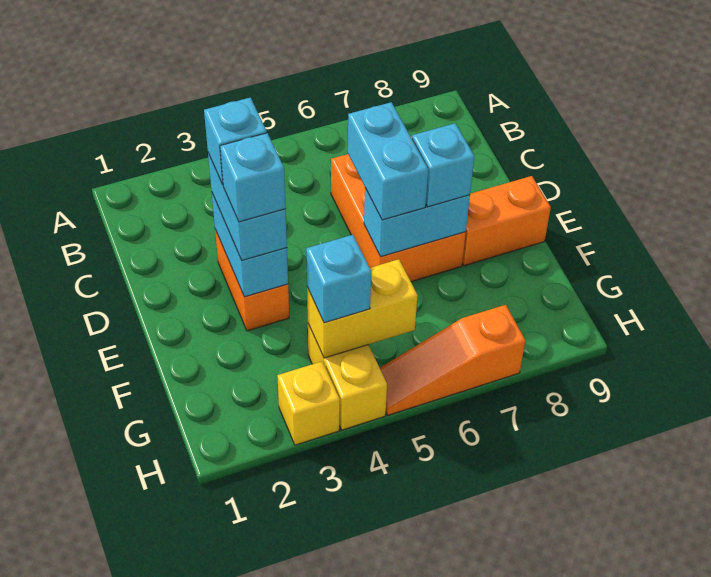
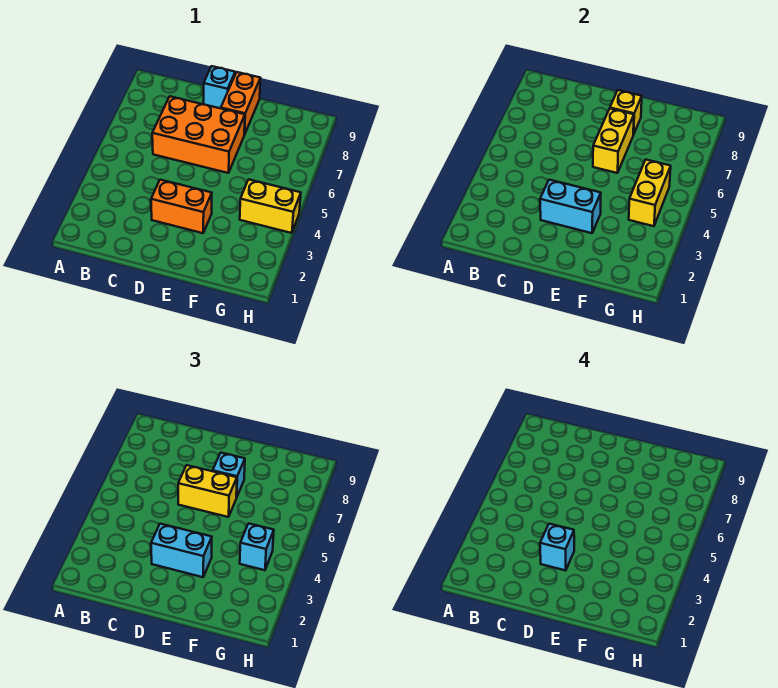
cyan brick D6:E6 level 3 -> yellow brick D6:E6 level 3
cyan brick E3 level 4 -> cyan brick D9 level 1
cyan brick E6:E7 level 2 -> yellow brick E6:E7 level 2
yellow brick H3 level 1 -> yellow brick E8 level 2
orange slope H5:H7 level 1 top 7 -> none

